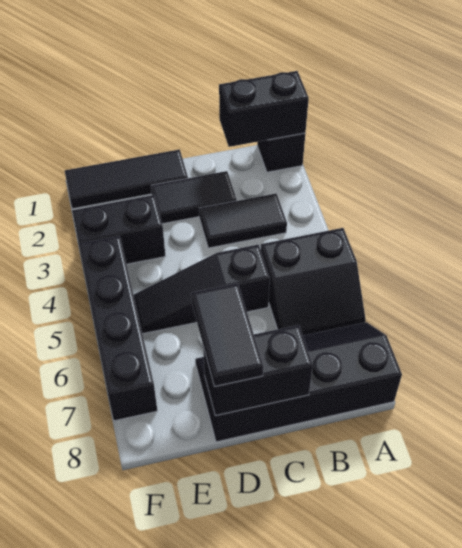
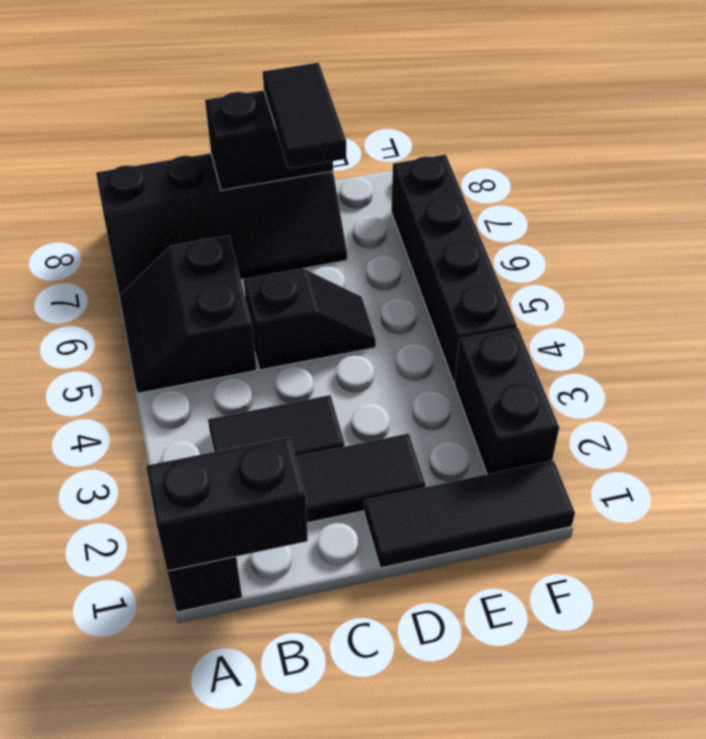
black slope A5:B6 level 1 top 5 -> black slope A5:B6 level 1 top B
black slope C5:E5 level 1 top C -> black slope C5:D5 level 1 top C
black brick E3:F3 level 1 -> black brick F2:F3 level 1

